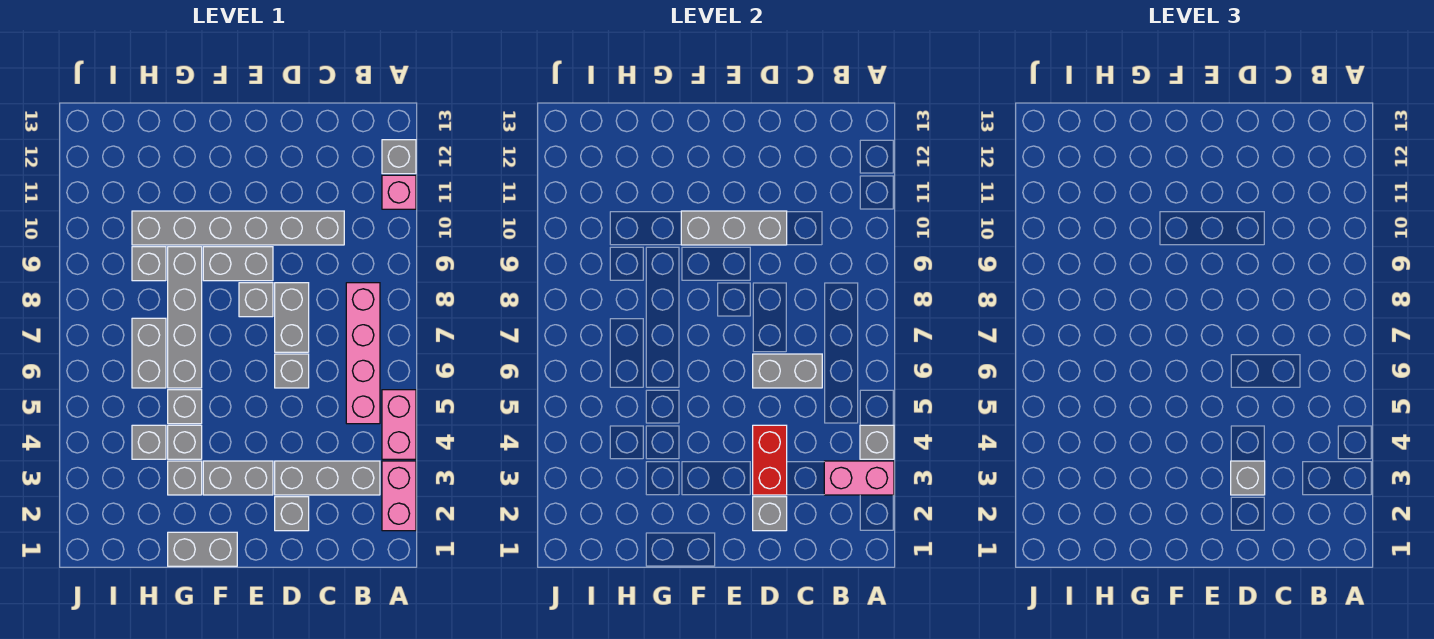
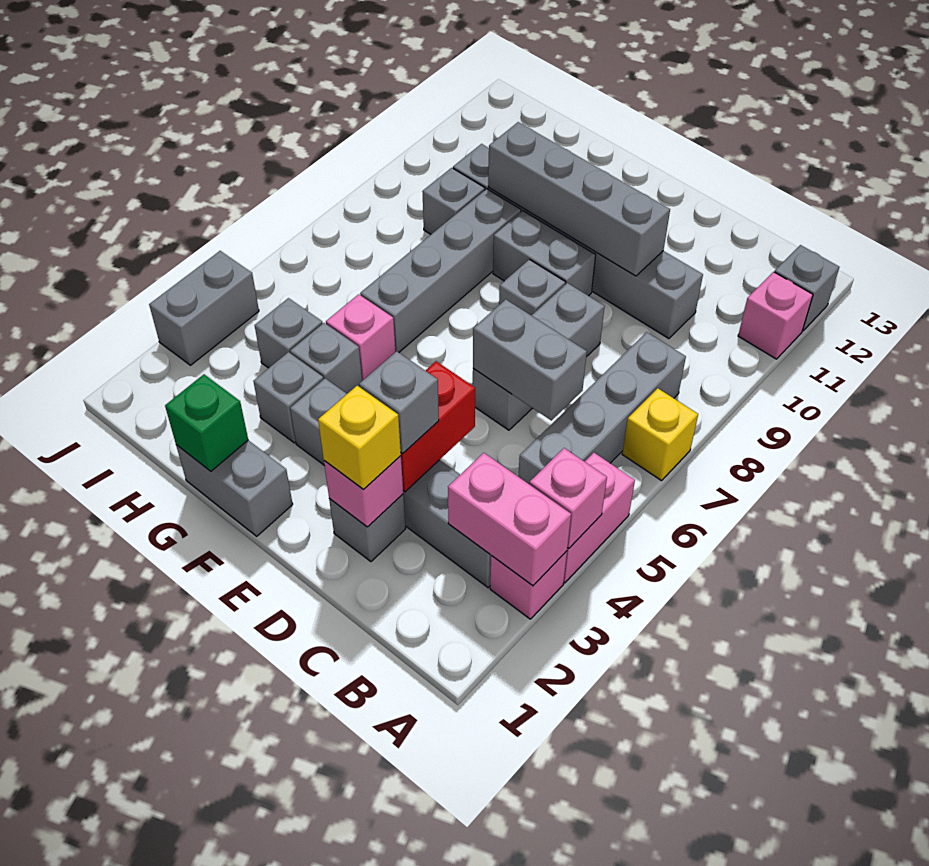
pink brick A2:A3 level 1 -> pink brick A3 level 1
grey brick A4 level 2 -> pink brick A4 level 2
none -> yellow brick A7 level 1
pink brick B5:B8 level 1 -> grey brick B5:B8 level 1
grey brick D2 level 2 -> pink brick D2 level 2
none -> yellow brick D2 level 3
grey brick D10:F10 level 2 -> grey brick D10:G10 level 2
none -> green brick G1 level 2
grey brick G5 level 1 -> pink brick G5 level 1
grey brick H6:H7 level 1 -> grey brick J3:J4 level 1

